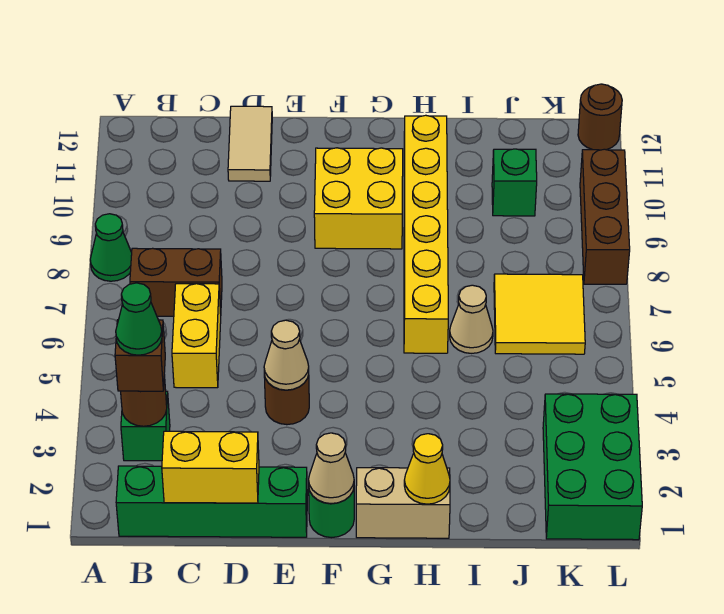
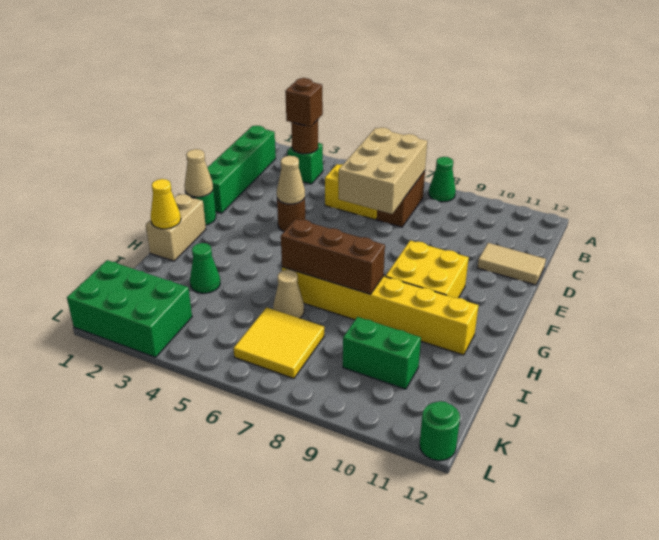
green cone B3 level 4 -> green cone I3 level 1
none -> tan brick B6:D7 level 2
yellow brick C1:D1 level 2 -> none
green brick J10 level 1 -> green brick J9:J10 level 1
brown brick L8:L10 level 1 -> brown brick H6:H8 level 2
brown round brick L12 level 1 -> green round brick L12 level 1

